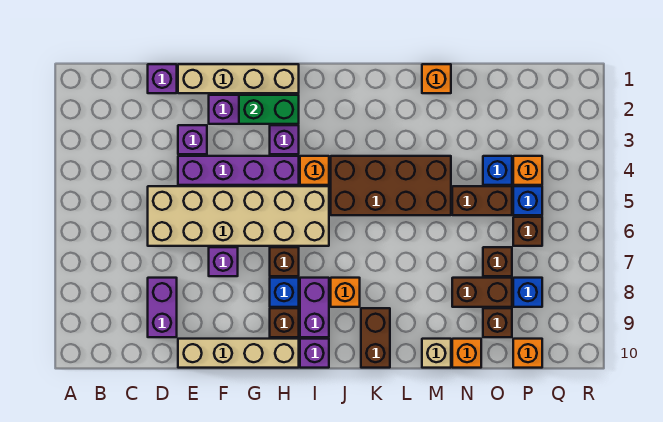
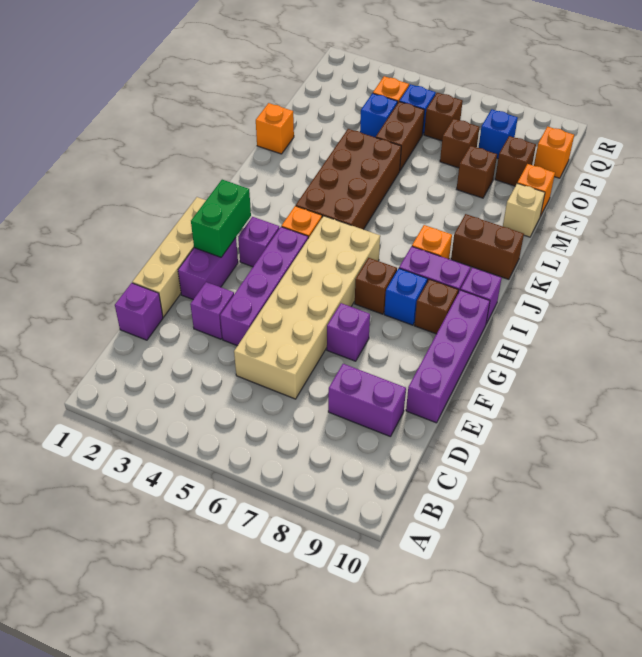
tan brick E10:H10 level 1 -> purple brick E10:H10 level 1
brown brick N8:O8 level 1 -> brown brick N8 level 1

